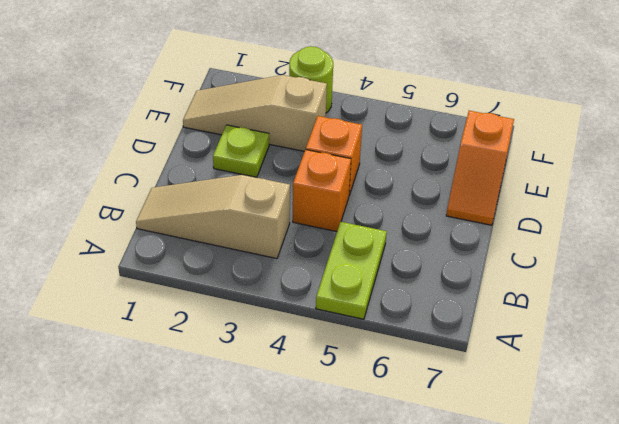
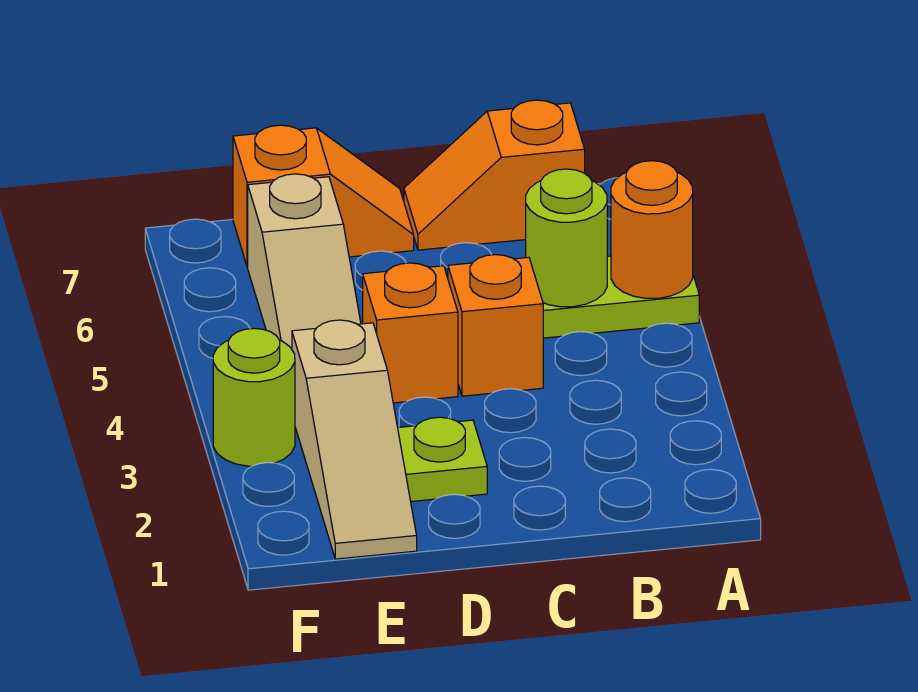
none -> orange round brick A5 level 2
tan slope B1:B3 level 1 top 3 -> tan slope E4:E6 level 1 top 6
none -> lime round brick B5 level 2
none -> orange slope B7:C7 level 1 top B

